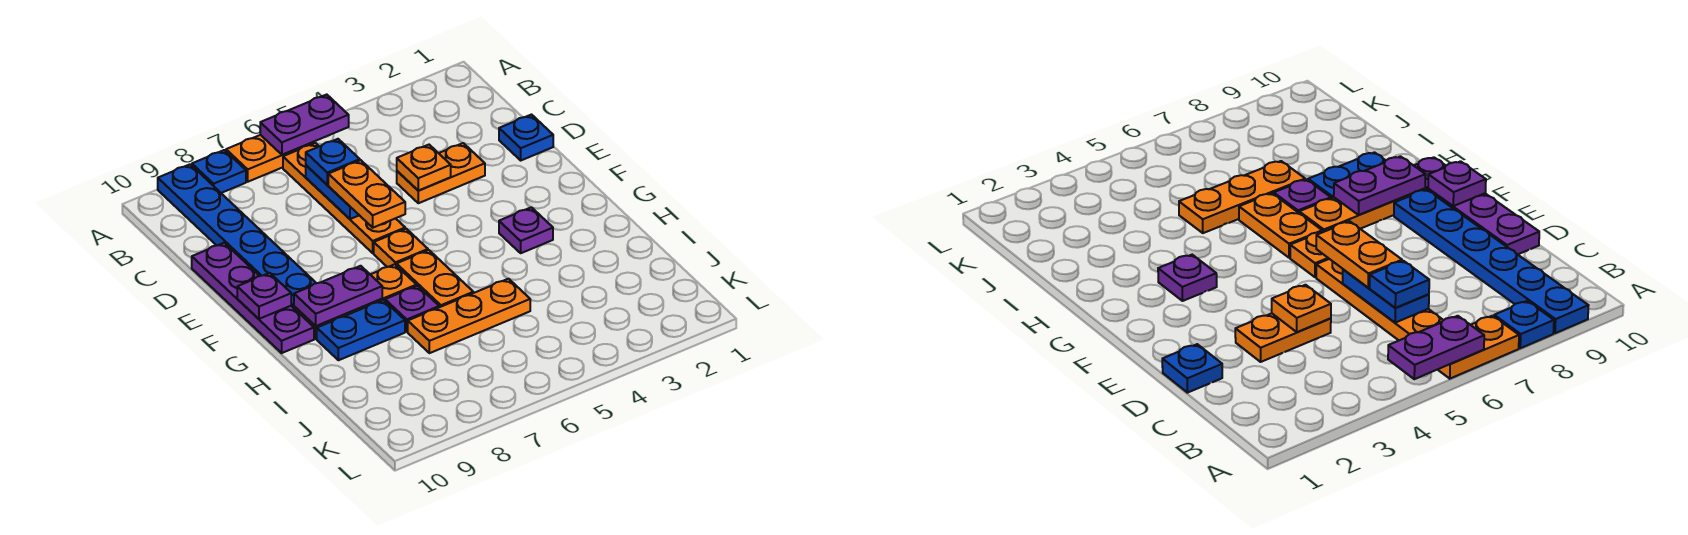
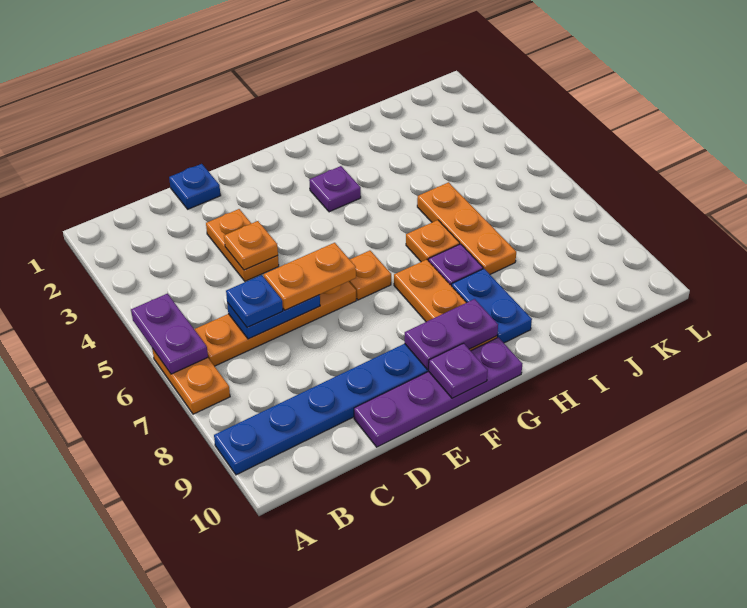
blue plate A8 level 1 -> none
orange plate G6:H6 level 1 -> orange plate H6 level 1
purple plate G8:G9 level 2 -> purple plate F9:G9 level 2

